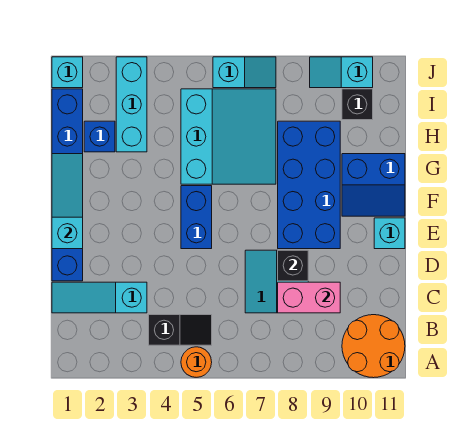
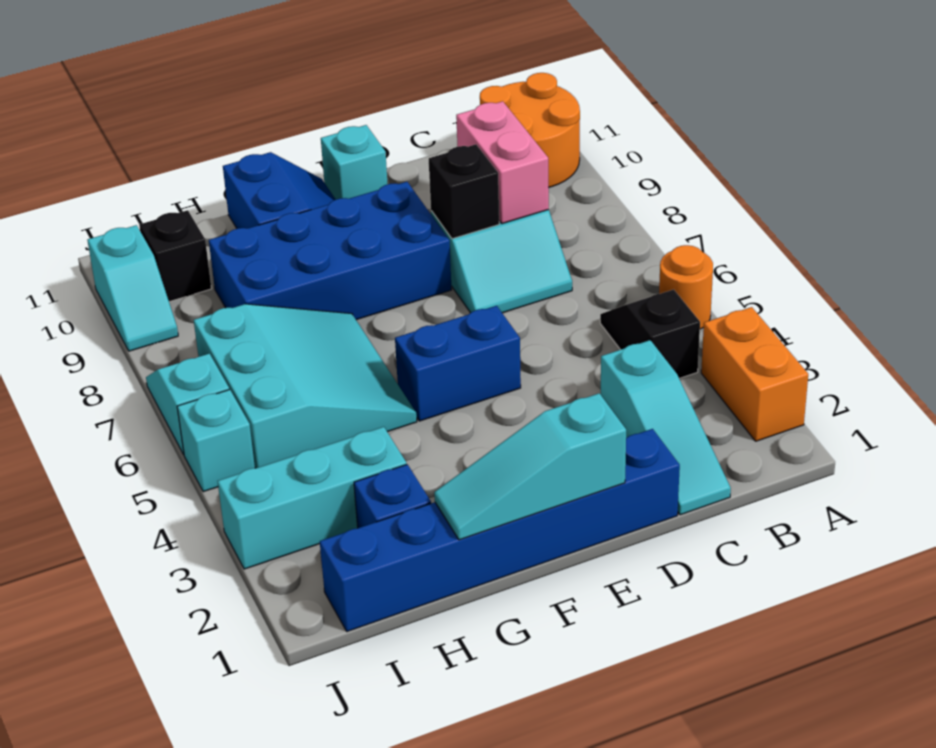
none -> orange brick A2:A3 level 1
cyan slope G5:I7 level 1 top 5 -> cyan slope G5:I7 level 1 top I
cyan brick J1 level 1 -> cyan brick J5 level 1

